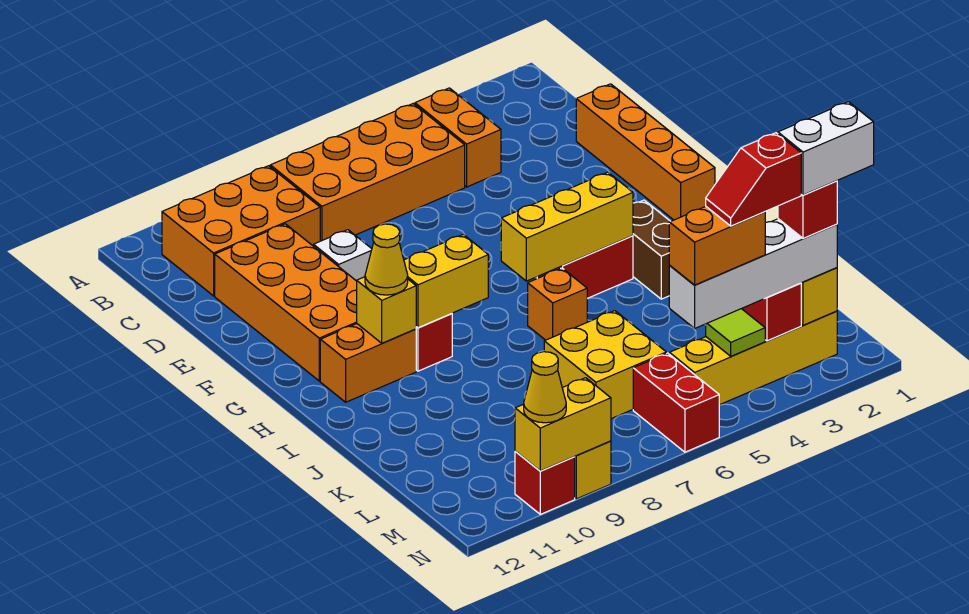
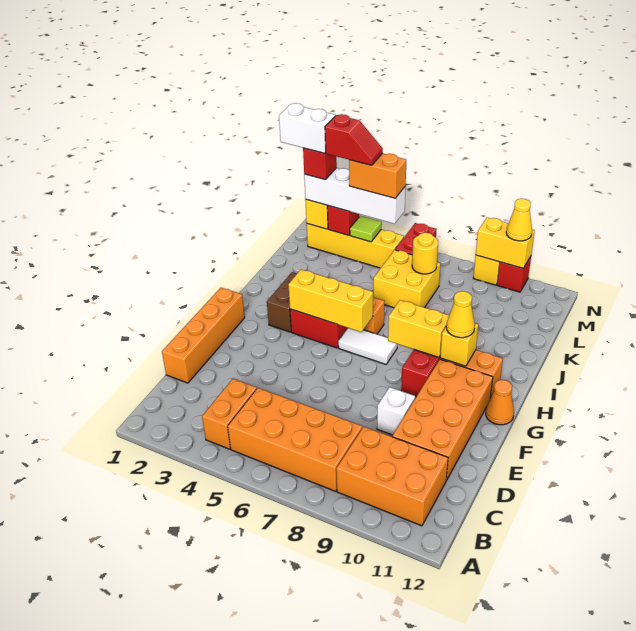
none -> orange cone G12 level 1
none -> white tile H6:H7 level 1
none -> yellow round brick L7 level 2

